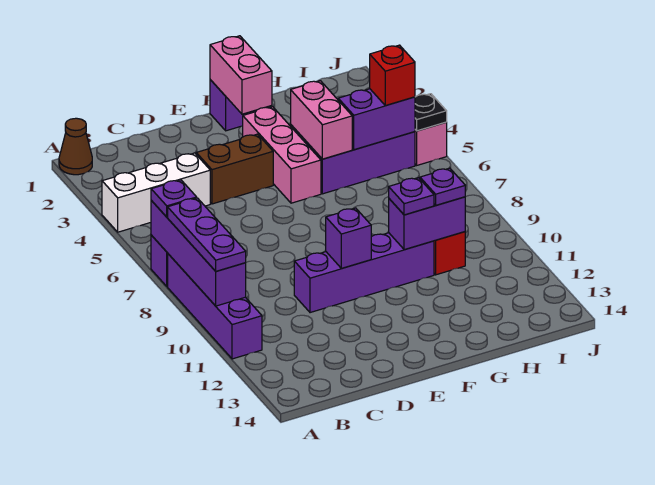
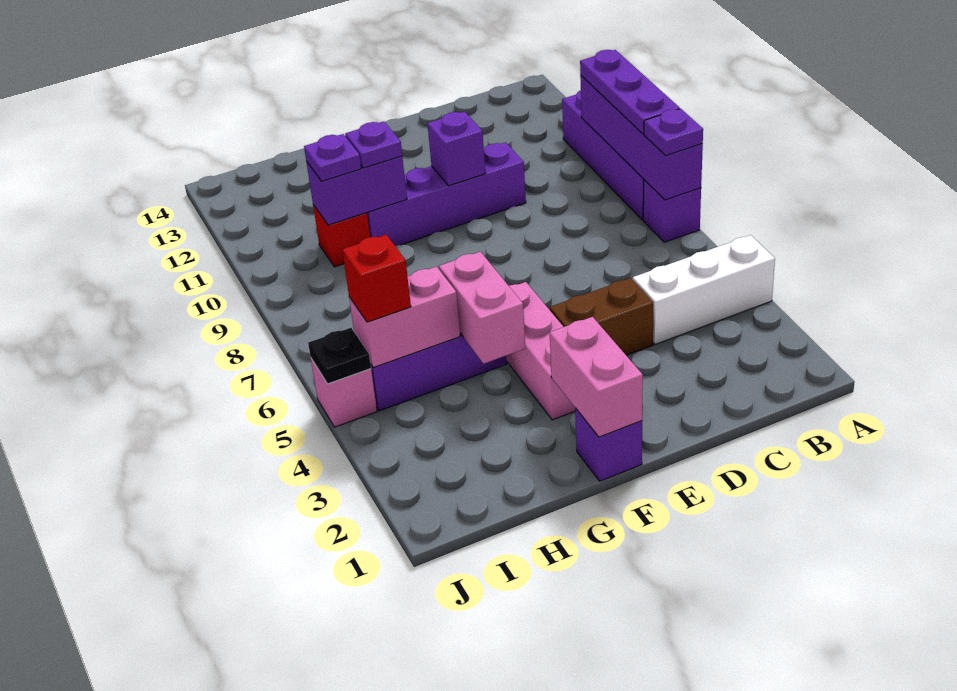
brown cone A1 level 1 -> none
purple brick H5:I5 level 2 -> pink brick H5:I5 level 2

